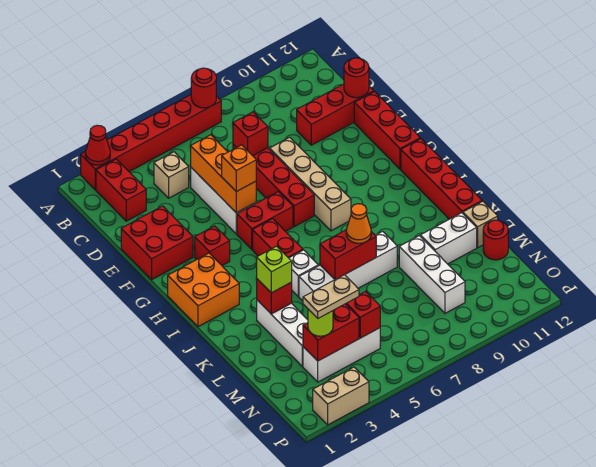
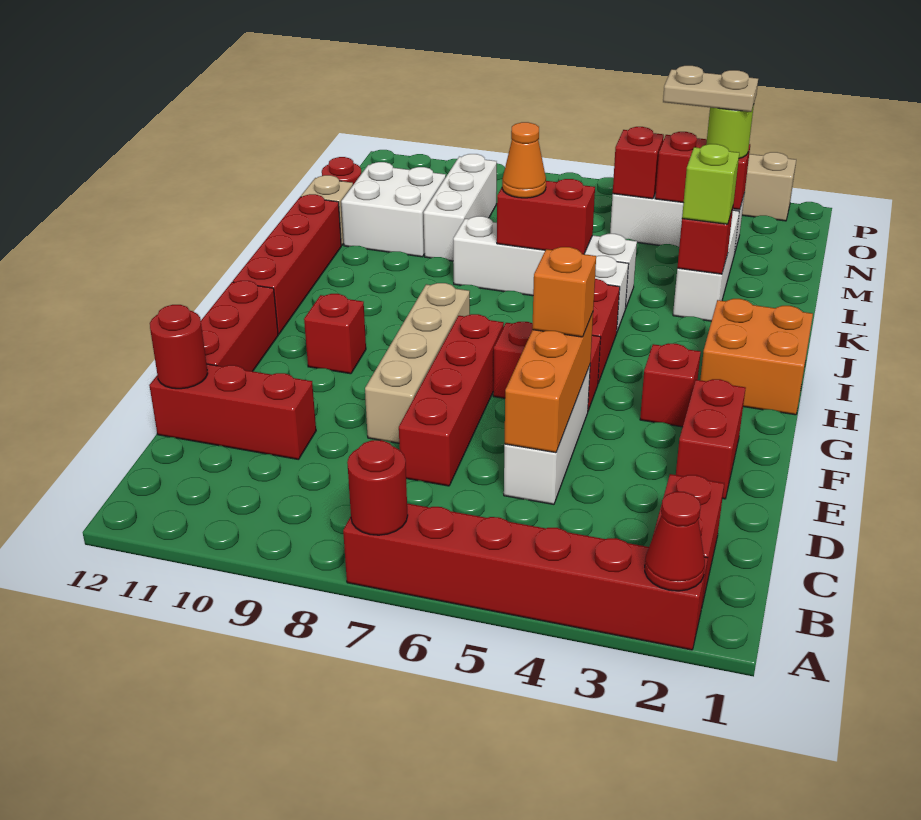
tan brick C4 level 1 -> none
red brick D7 level 2 -> red brick G10 level 1
red brick E1:F2 level 1 -> red brick E2:F2 level 1
white brick L10:L11 level 1 -> white brick L10:M11 level 1

